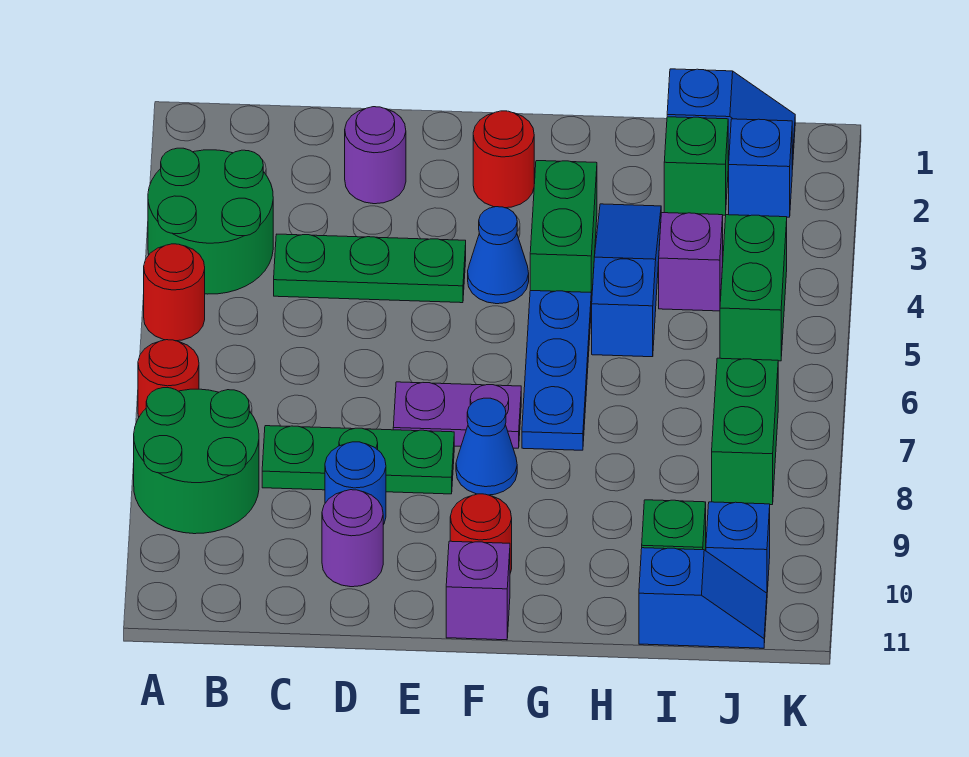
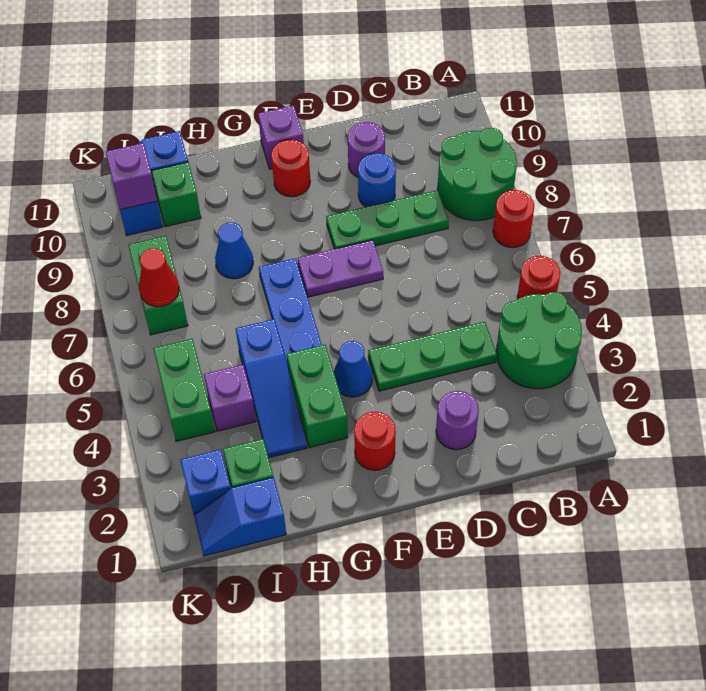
blue cone F8 level 1 -> blue cone H8 level 1
none -> red cone J7 level 2
none -> purple brick J10 level 2

